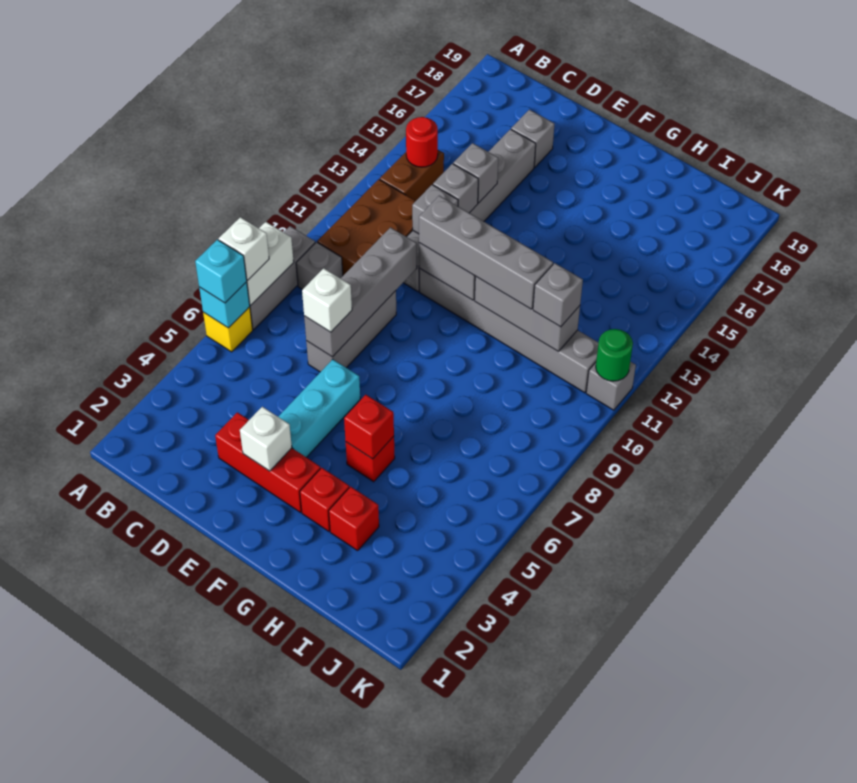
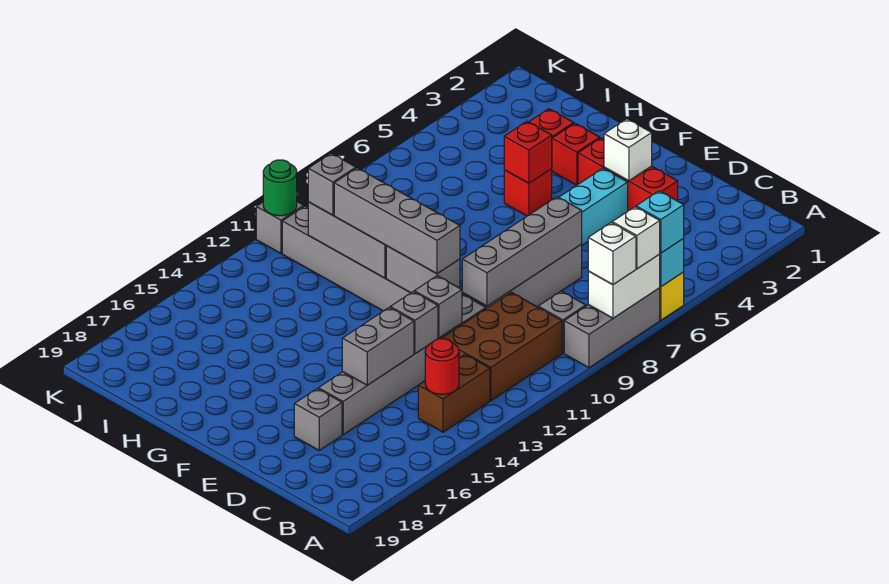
white brick D7 level 3 -> white brick A8 level 3
grey brick D14 level 2 -> grey brick D14:D15 level 2

